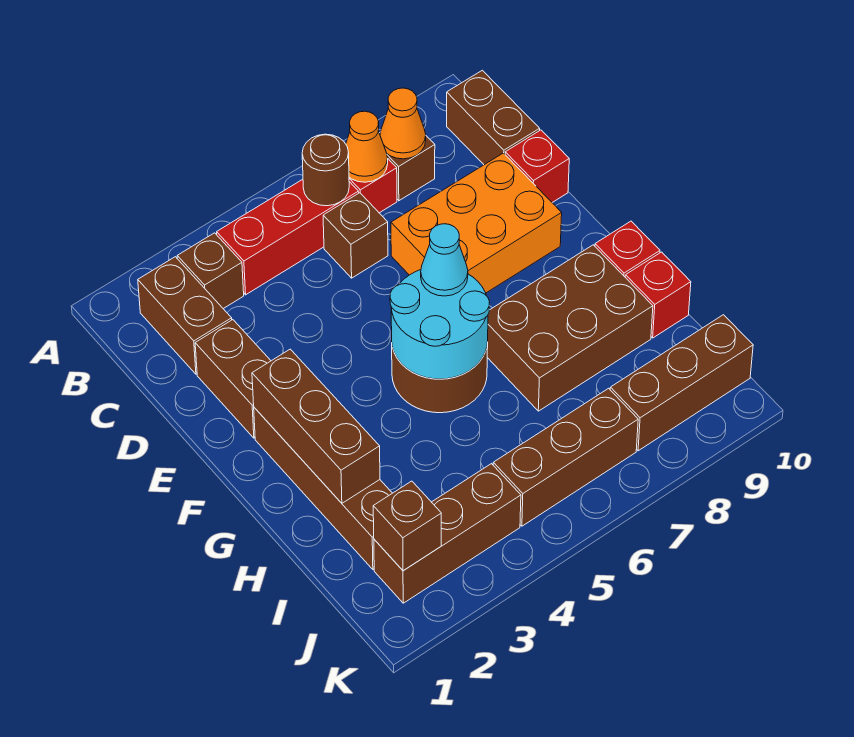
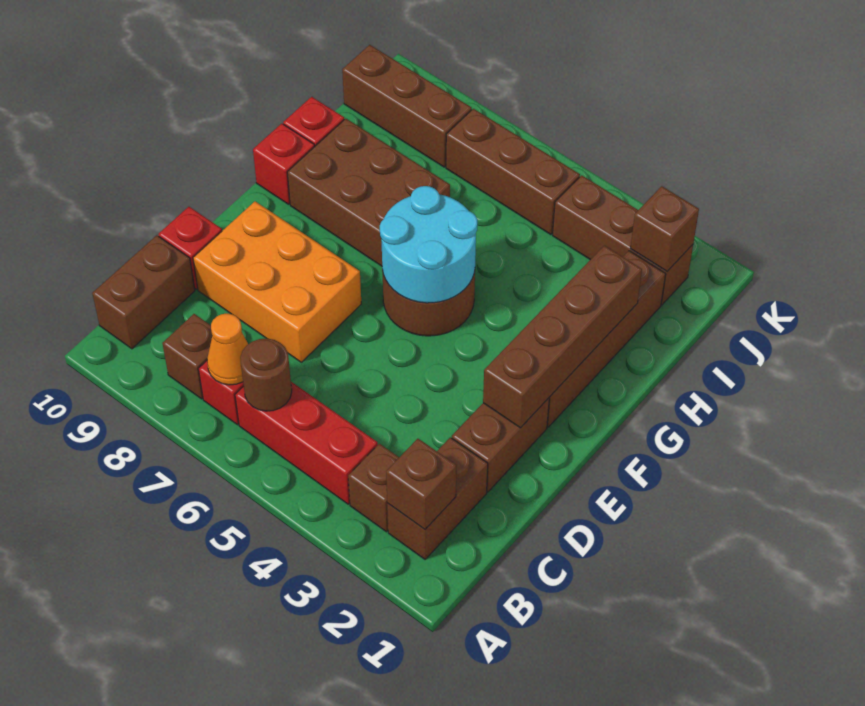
orange cone B8 level 2 -> none
brown brick C6 level 1 -> brown brick B2 level 2
brown brick F2:H2 level 2 -> brown brick E2:H2 level 2
cyan cone F6 level 3 -> none

